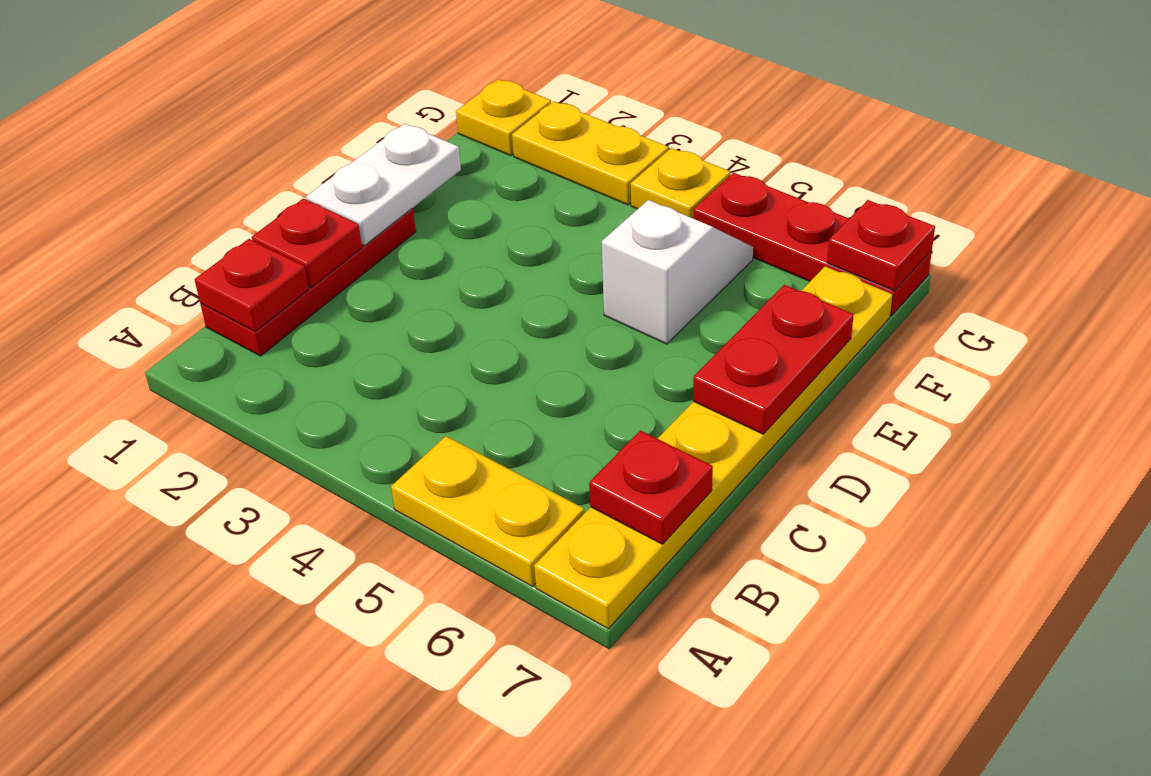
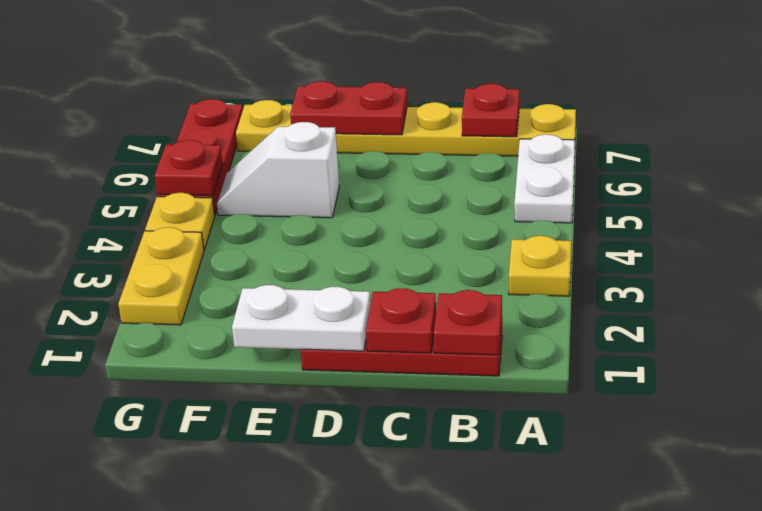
yellow plate A5:A6 level 1 -> white plate A5:A6 level 1
yellow plate G1 level 1 -> yellow plate A3 level 1
red plate G7 level 2 -> red plate G5 level 2

